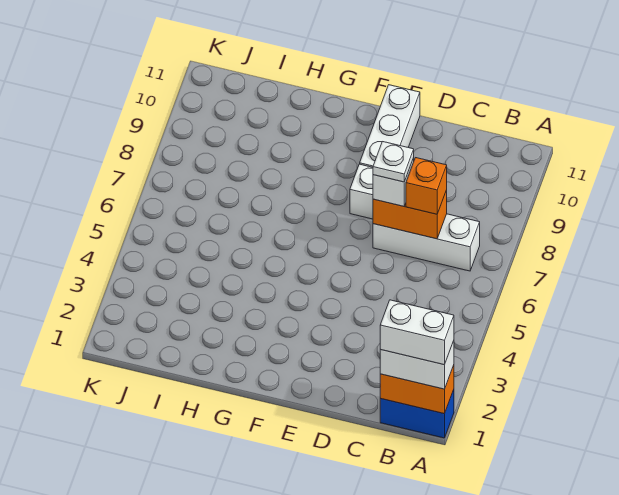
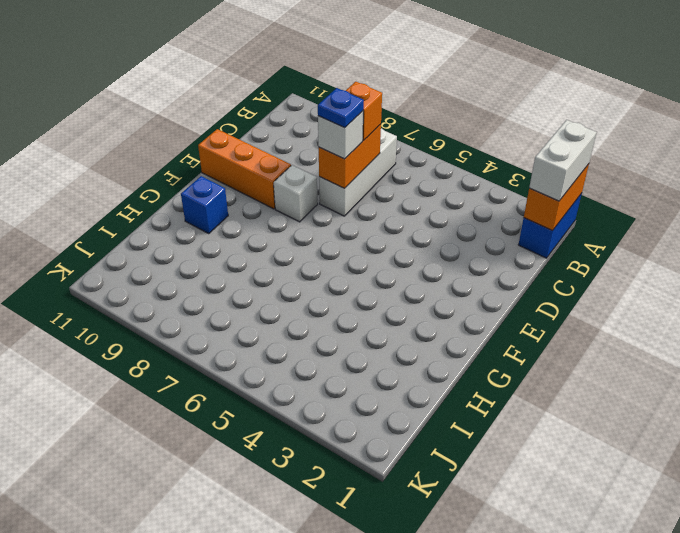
white brick A1:B1 level 4 -> none
white plate D7 level 4 -> blue plate D7 level 4
white brick E9:E11 level 1 -> orange brick E9:E11 level 1
none -> blue brick G10 level 1

